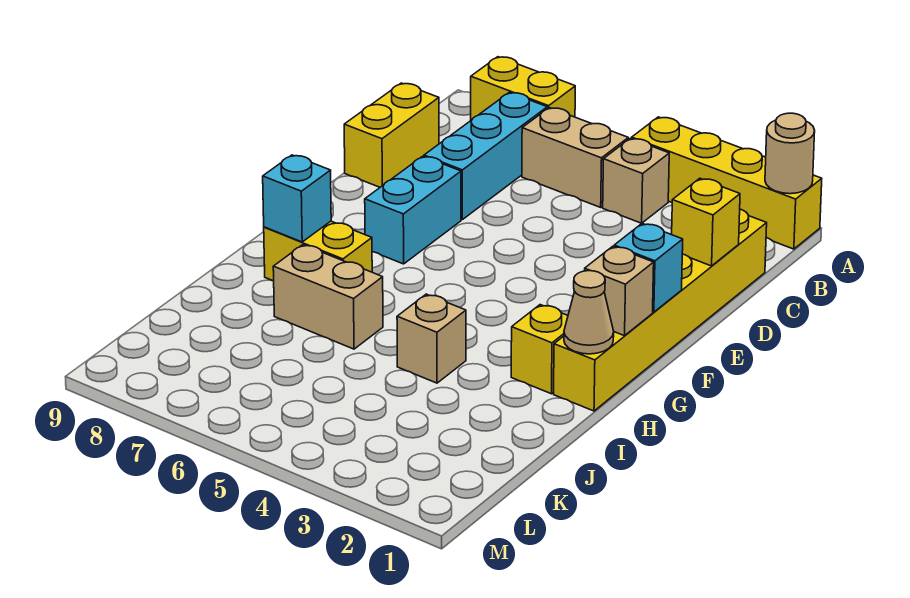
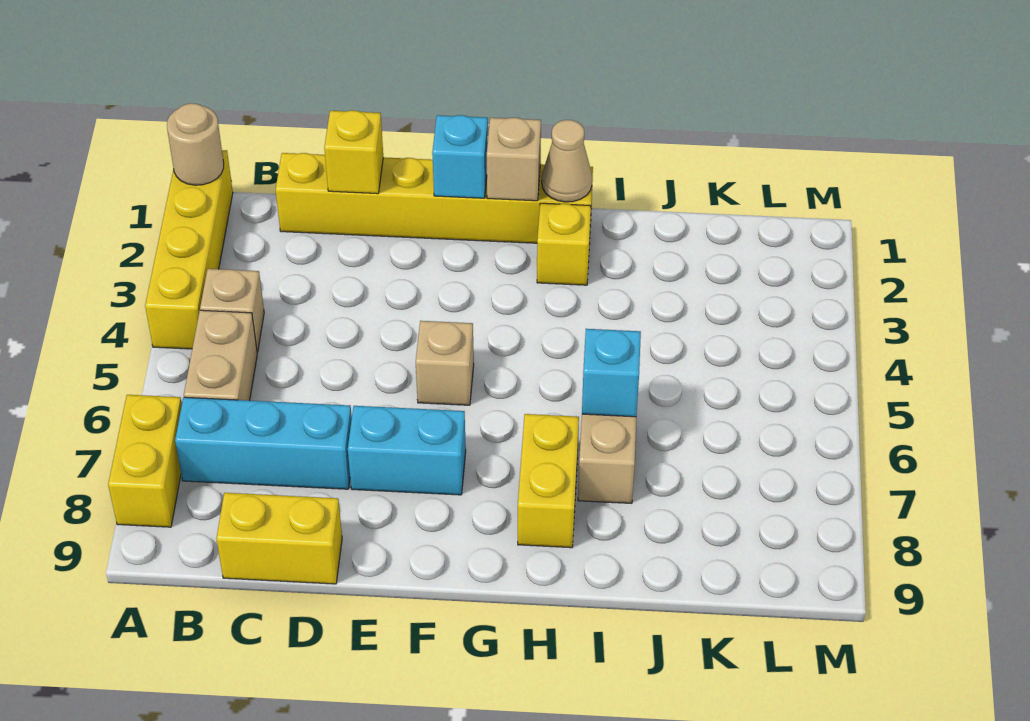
cyan brick H8 level 2 -> cyan brick I6 level 2
tan brick I4 level 1 -> tan brick F5 level 1

